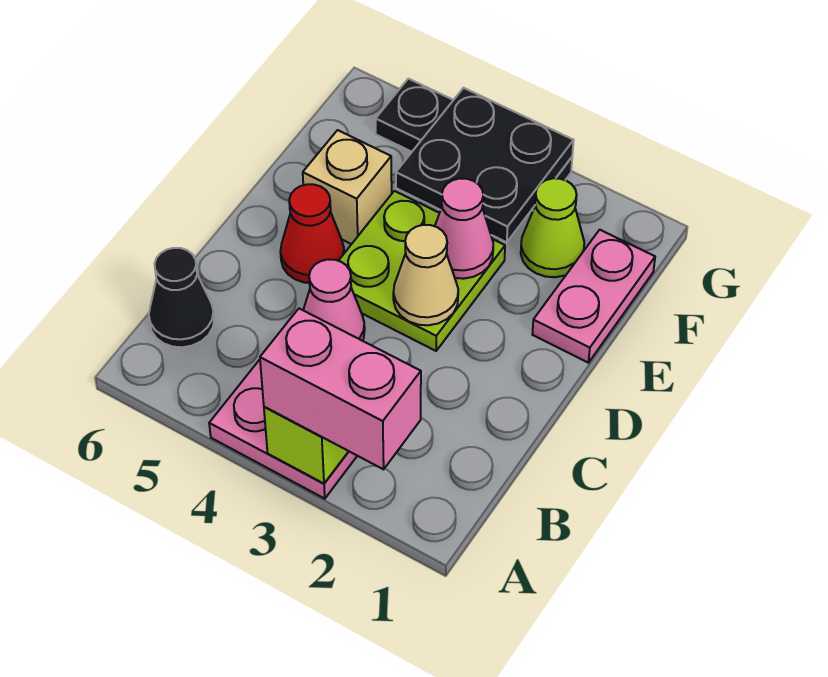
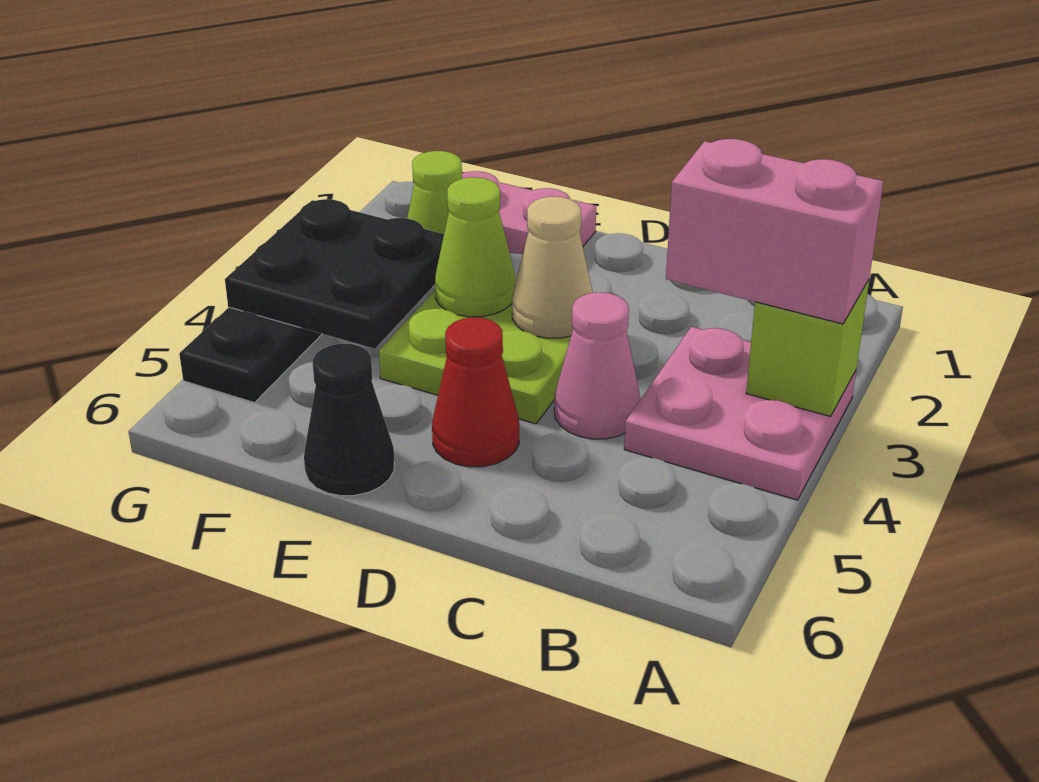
pink brick A2:A3 level 3 -> pink brick A3:B3 level 3
black cone B6 level 1 -> black cone E6 level 1
pink cone E3 level 2 -> lime cone E3 level 2
tan brick E5 level 1 -> none

